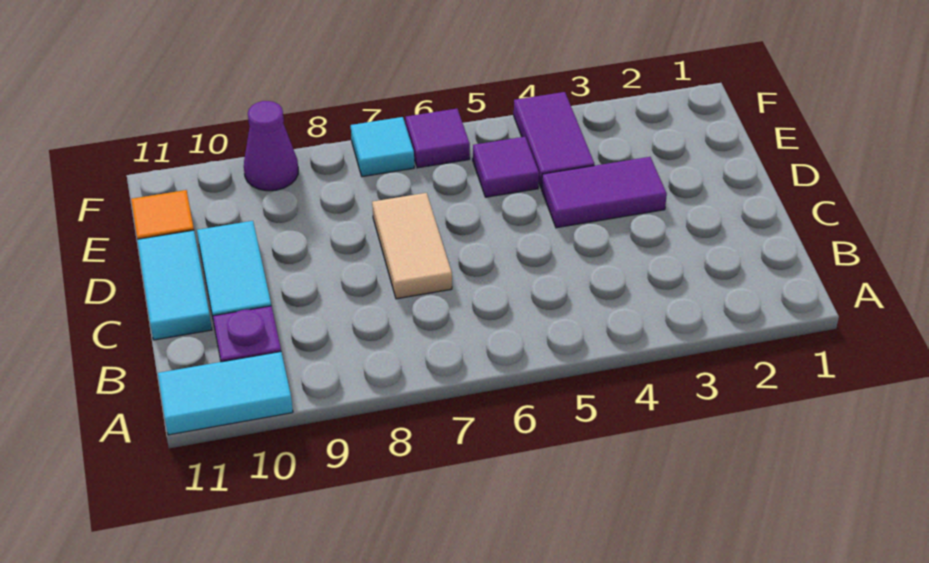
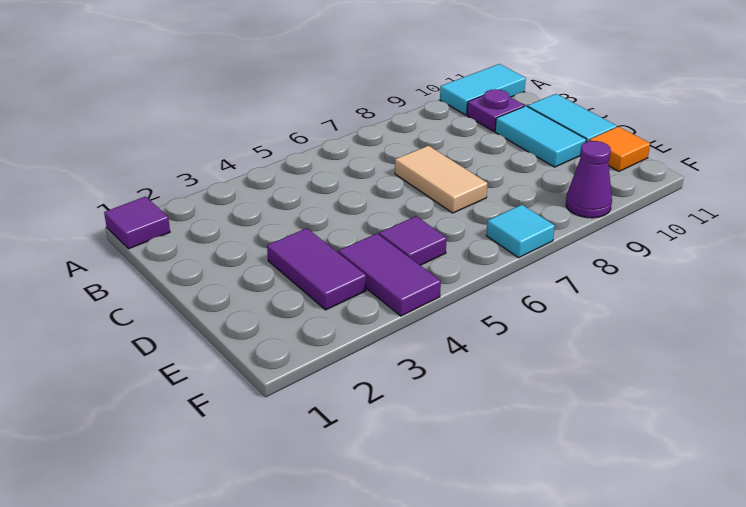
purple tile D3:D4 level 1 -> purple tile D3:E3 level 1
purple tile F6 level 1 -> purple tile A1 level 1

